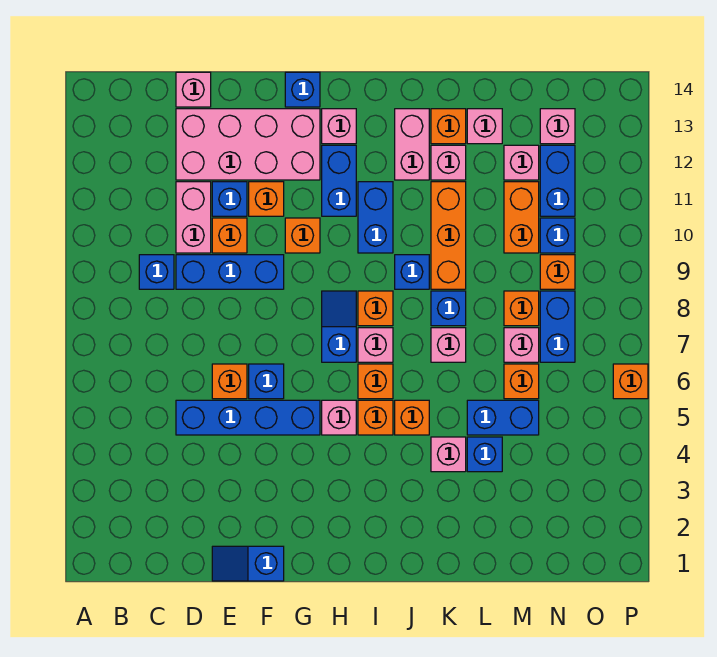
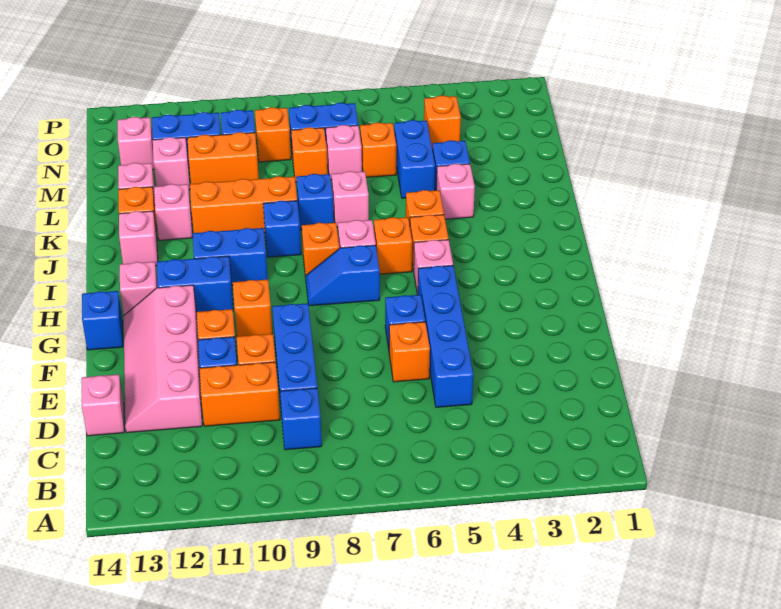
pink brick D10:D11 level 1 -> orange brick D10:D11 level 1
pink brick D12:G13 level 1 -> pink slope D12:G13 level 1 top 12
blue slope E1:F1 level 1 top F -> none
pink brick J12:J13 level 1 -> pink brick J13 level 1
orange brick P6 level 1 -> orange brick N4 level 1

